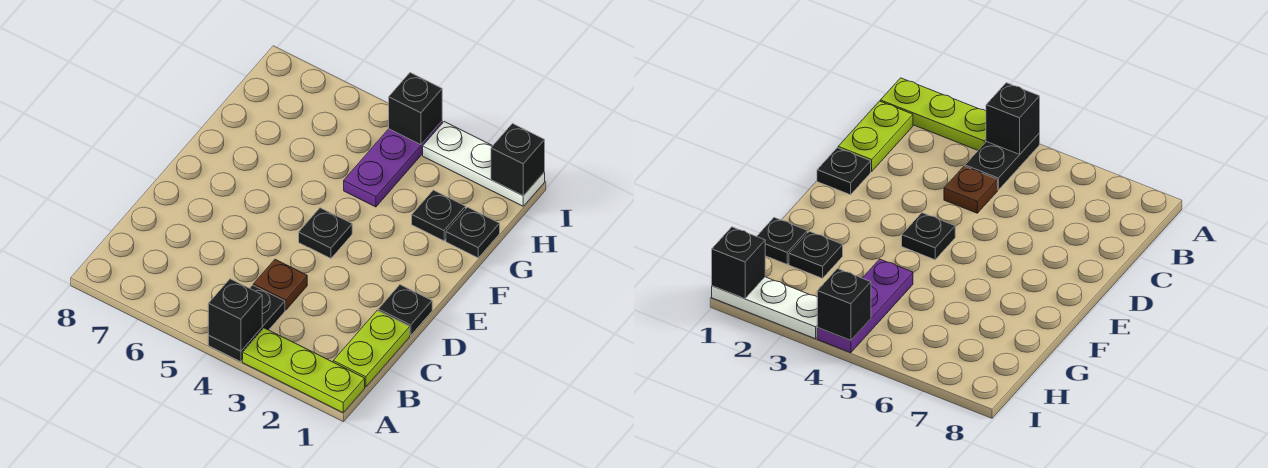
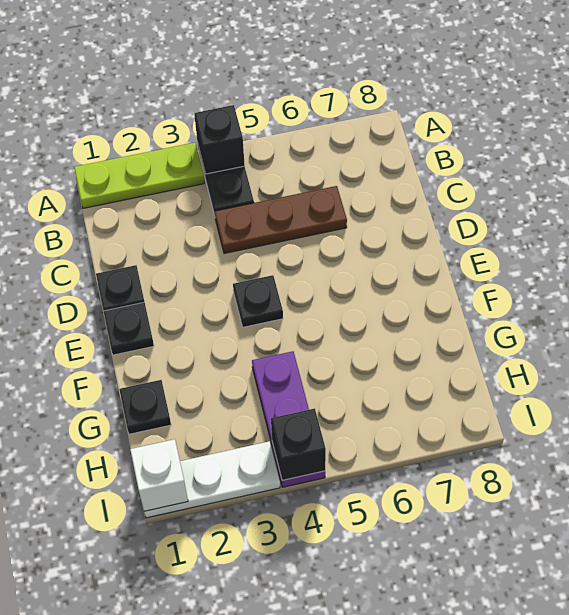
lime plate B1:C1 level 1 -> none
brown plate C4 level 1 -> brown plate C4:C6 level 1
black plate G2 level 1 -> black plate E1 level 1
black brick I1 level 2 -> white brick I1 level 2

